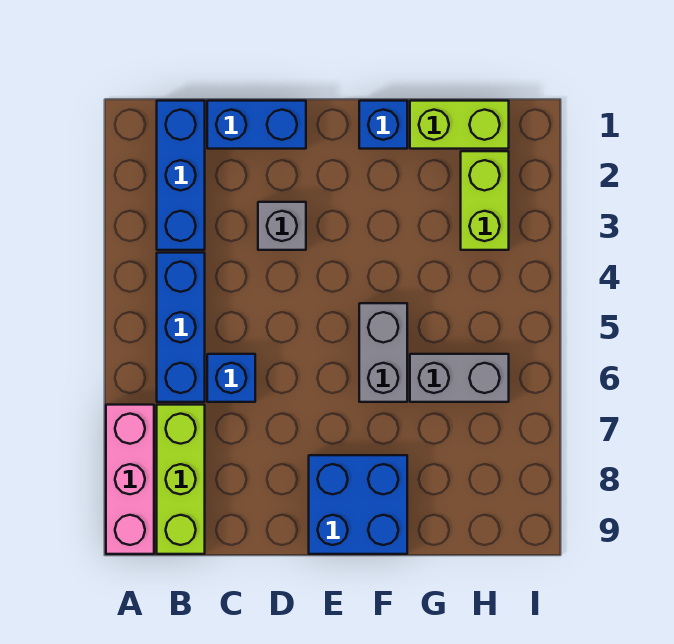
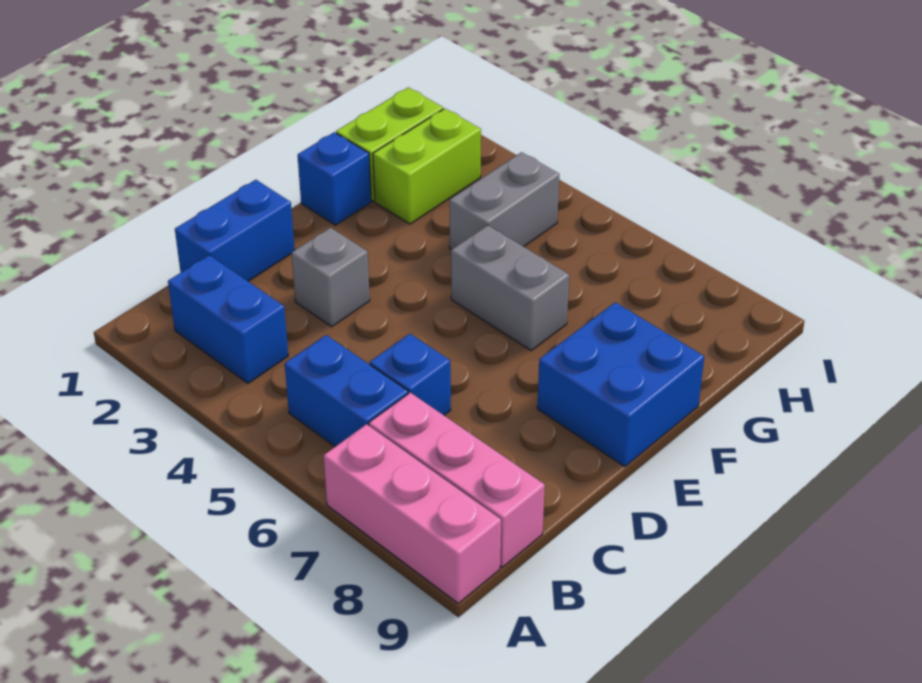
blue brick B1:B3 level 1 -> blue brick B2:B3 level 1
blue brick B4:B6 level 1 -> blue brick B5:B6 level 1
lime brick B7:B9 level 1 -> pink brick B7:B9 level 1
grey brick G6:H6 level 1 -> grey brick G4:H4 level 1
lime brick H2:H3 level 1 -> lime brick G2:H2 level 1

